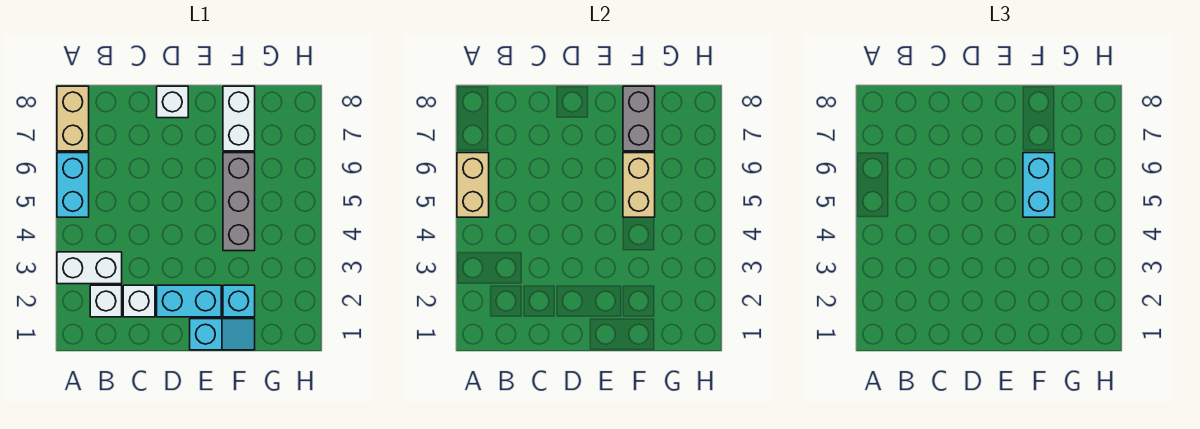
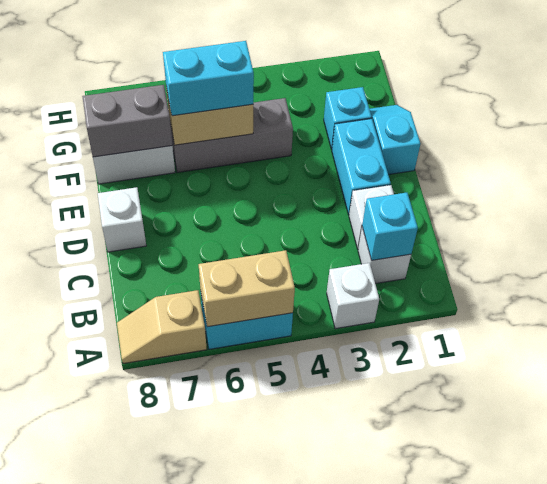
white brick A3:B3 level 1 -> white brick A3 level 1
tan brick A7:A8 level 1 -> tan slope A7:A8 level 1 top 7
none -> cyan brick B2 level 2

